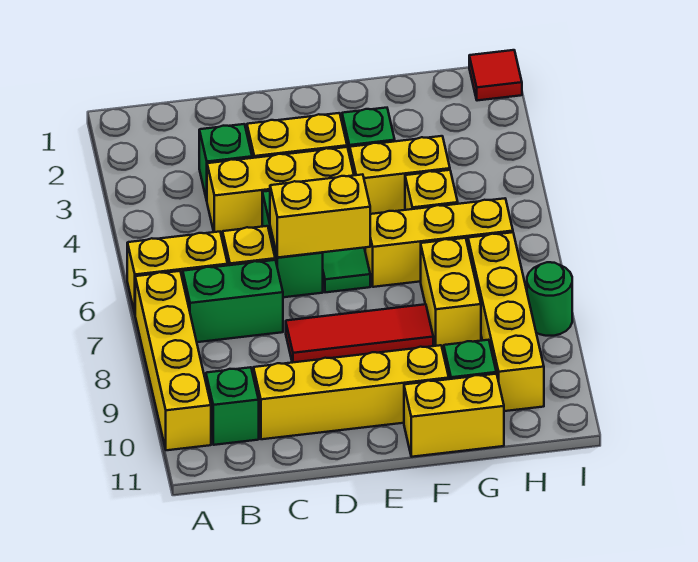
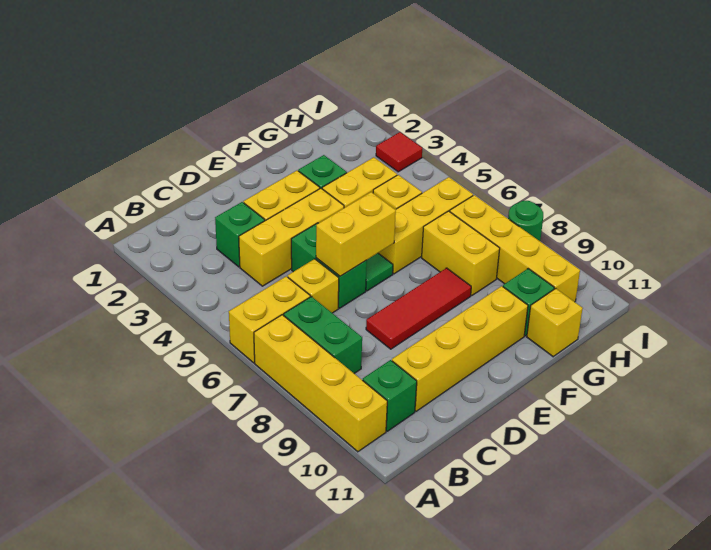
green brick B7:C7 level 1 -> green brick B7:B8 level 1
yellow brick F11:G11 level 1 -> yellow brick G11 level 1
red tile I1 level 1 -> red tile I3 level 1

